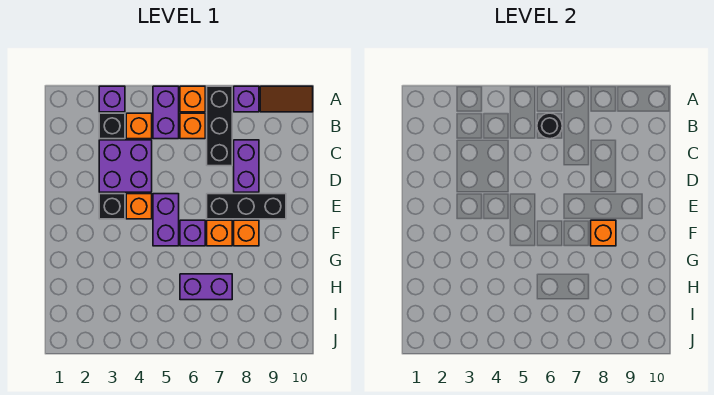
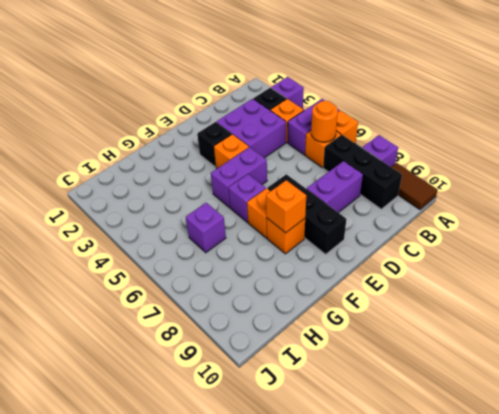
black brick A7:C7 level 1 -> black brick B7:B9 level 1
black round brick B6 level 2 -> orange round brick B6 level 2
purple brick H6:H7 level 1 -> purple brick H6 level 1

